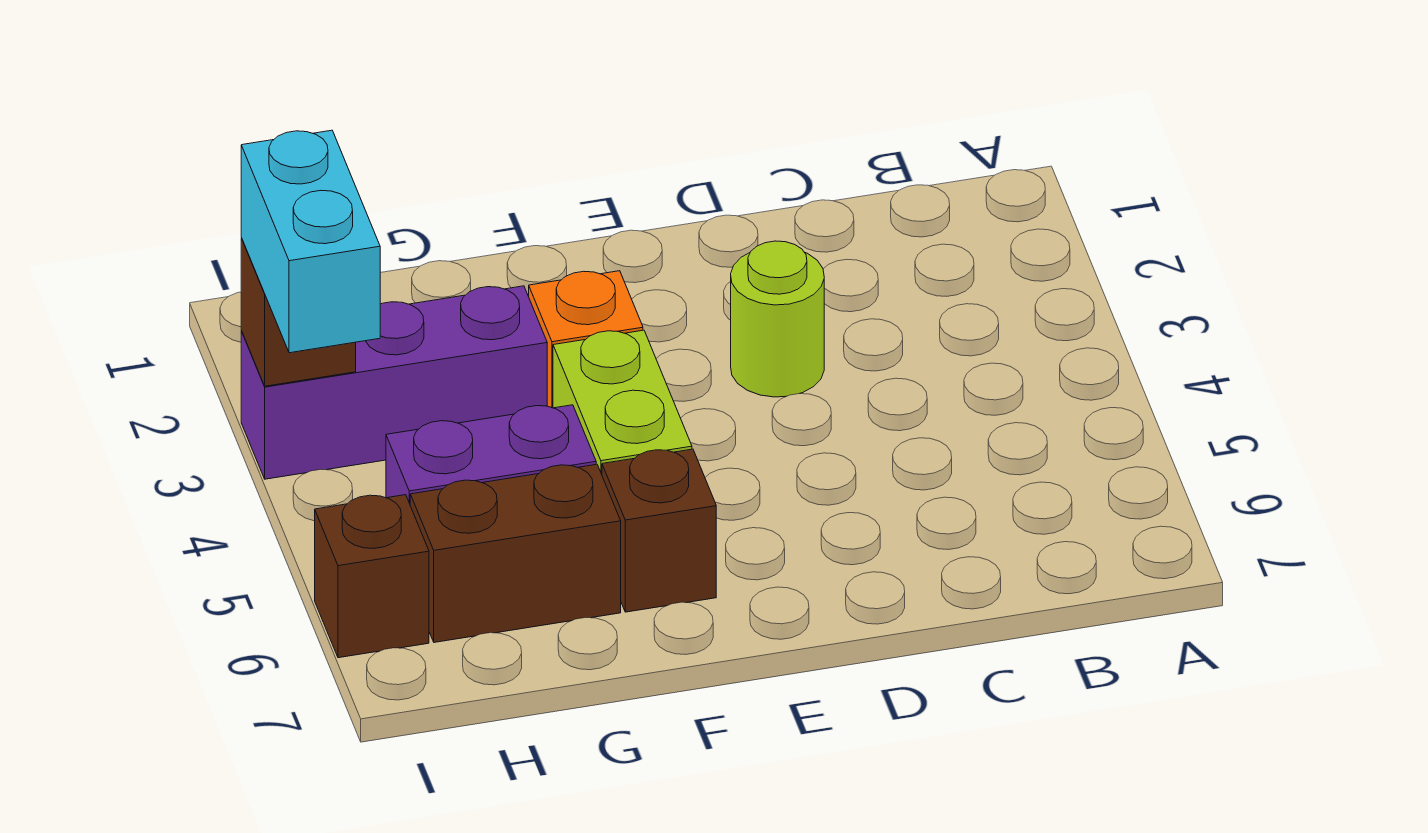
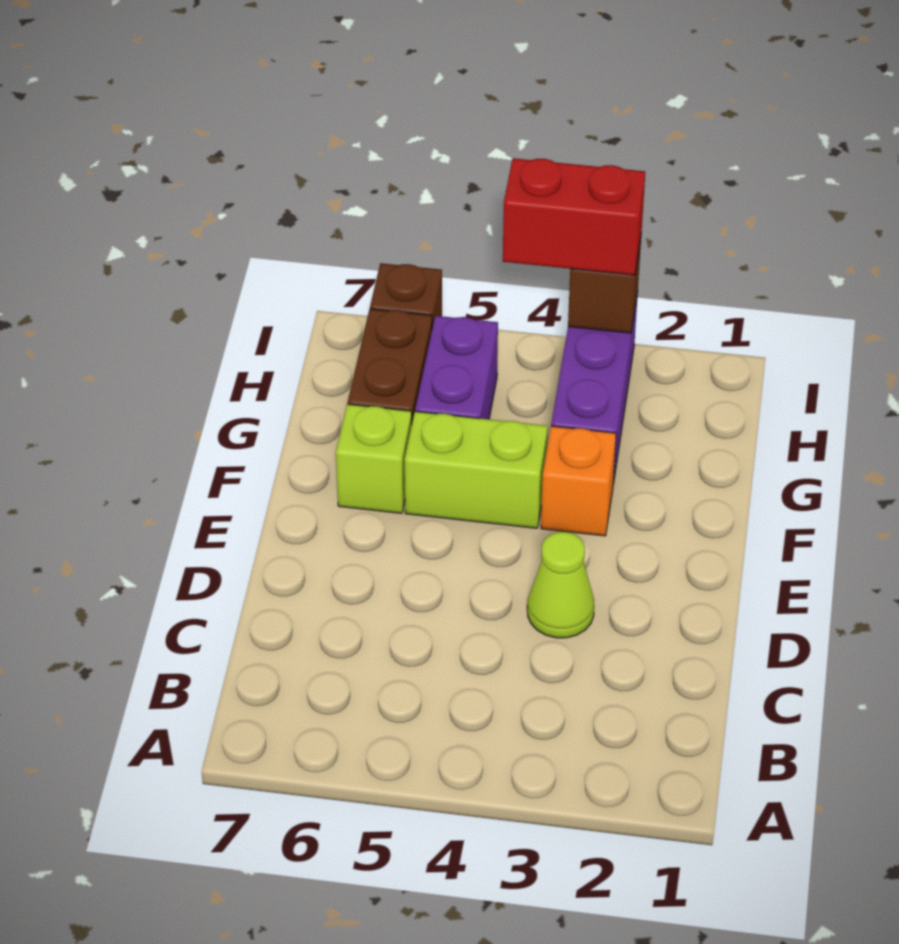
lime round brick D3 level 1 -> lime cone D3 level 1
brown brick F6 level 1 -> lime brick F6 level 1
cyan brick I3:I4 level 3 -> red brick I3:I4 level 3

